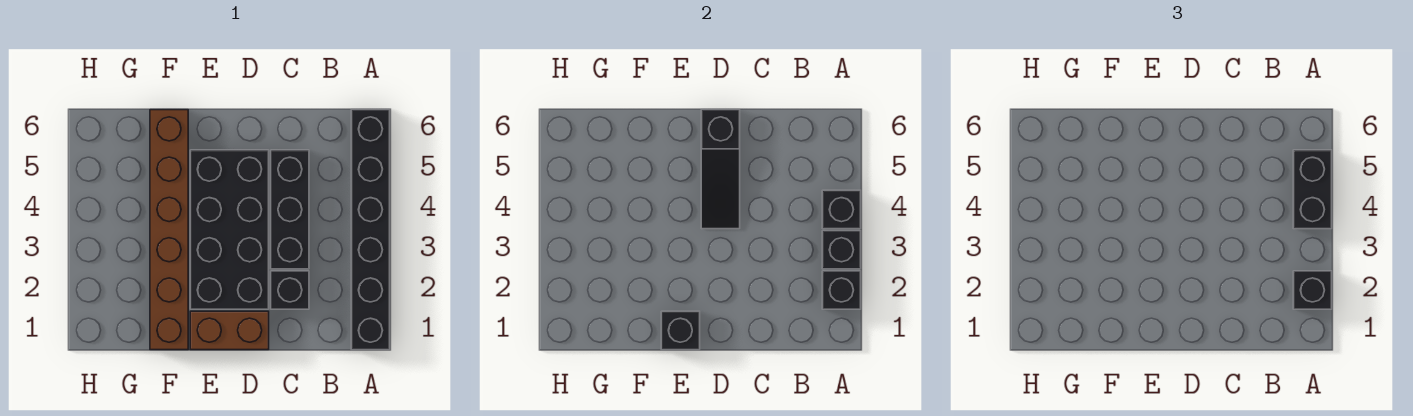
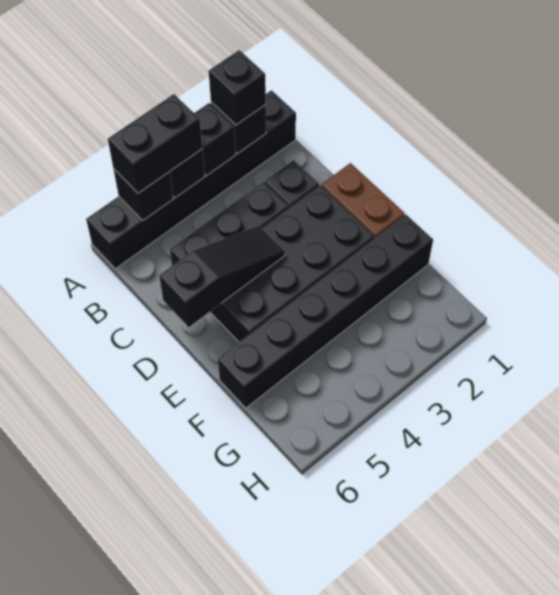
black brick E1 level 2 -> black brick A5 level 2
brown brick F1:F6 level 1 -> black brick F1:F6 level 1

